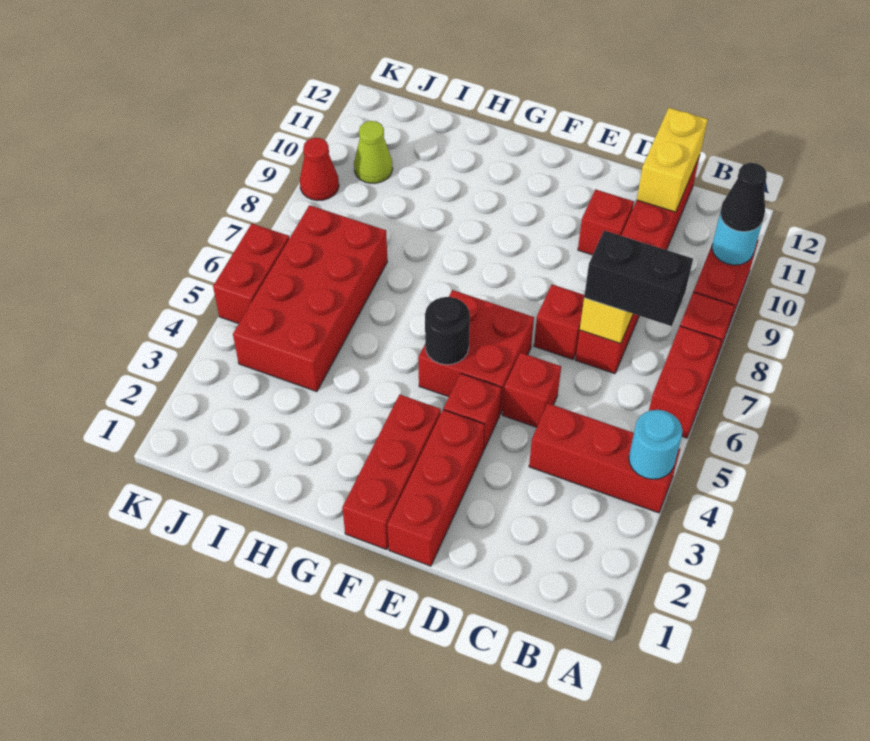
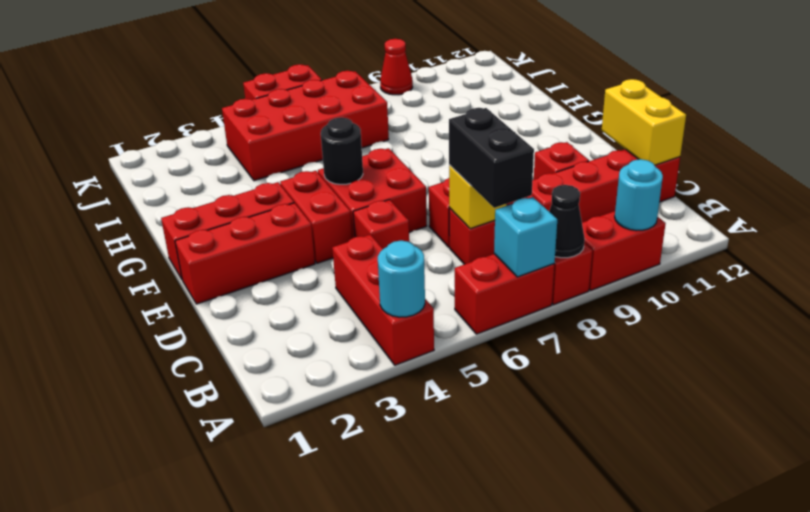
none -> cyan brick A7 level 2
black cone A10 level 3 -> black cone A8 level 2
yellow brick C11:C12 level 2 -> yellow brick C12:D12 level 2
red brick E4 level 1 -> red brick E4:F4 level 1
lime cone J10 level 1 -> none

